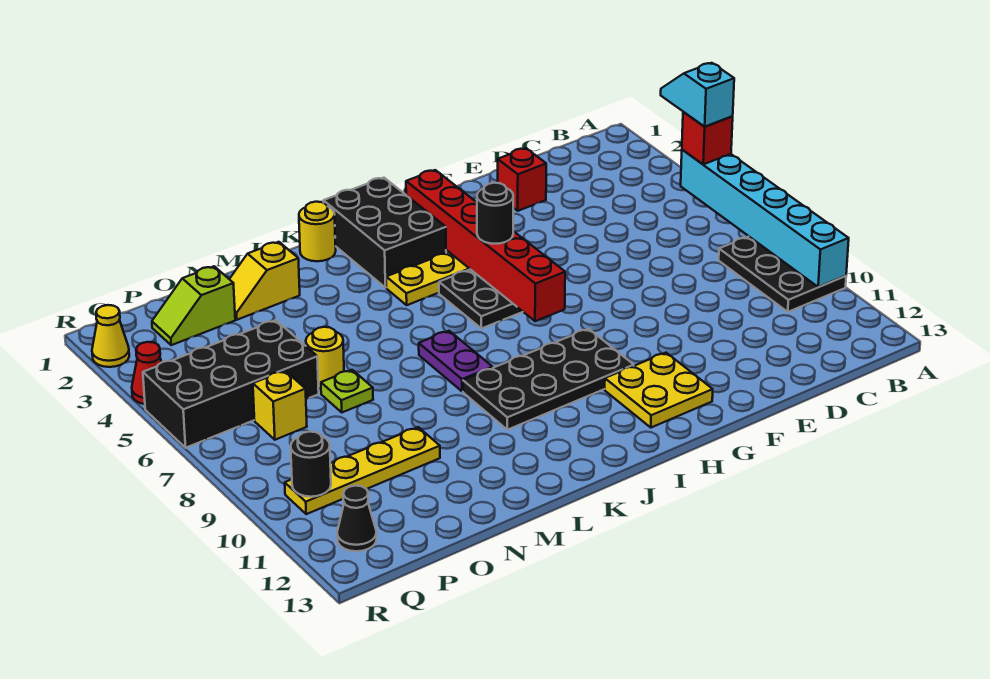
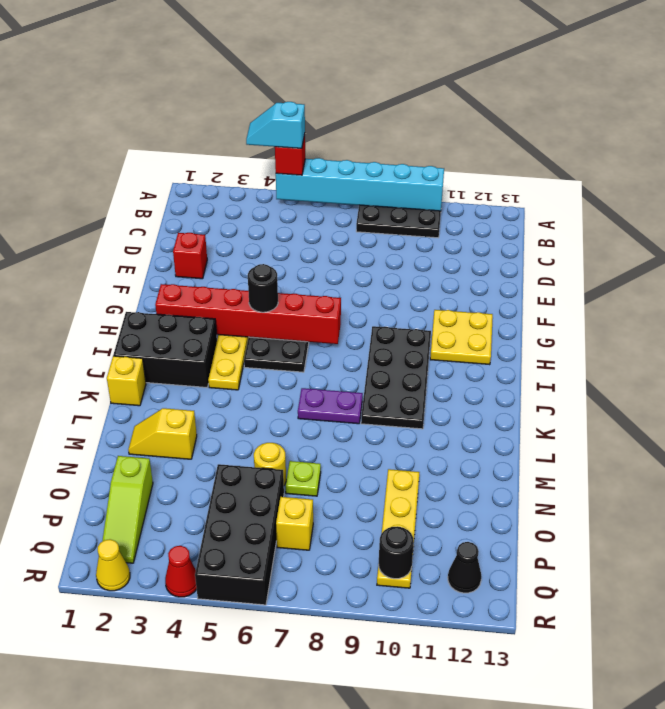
yellow round brick K1 level 1 -> yellow brick K1 level 1
yellow slope M2:N2 level 1 top M -> yellow slope M2:M3 level 1 top 3
lime slope O2:P2 level 1 top O -> lime slope O2:Q2 level 1 top O

